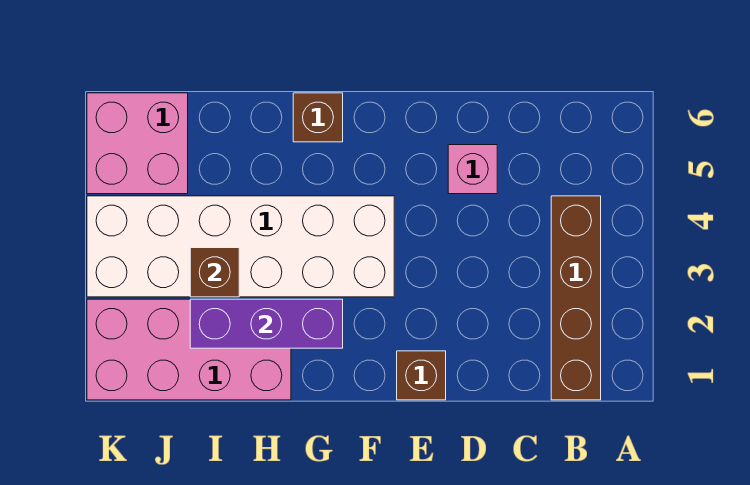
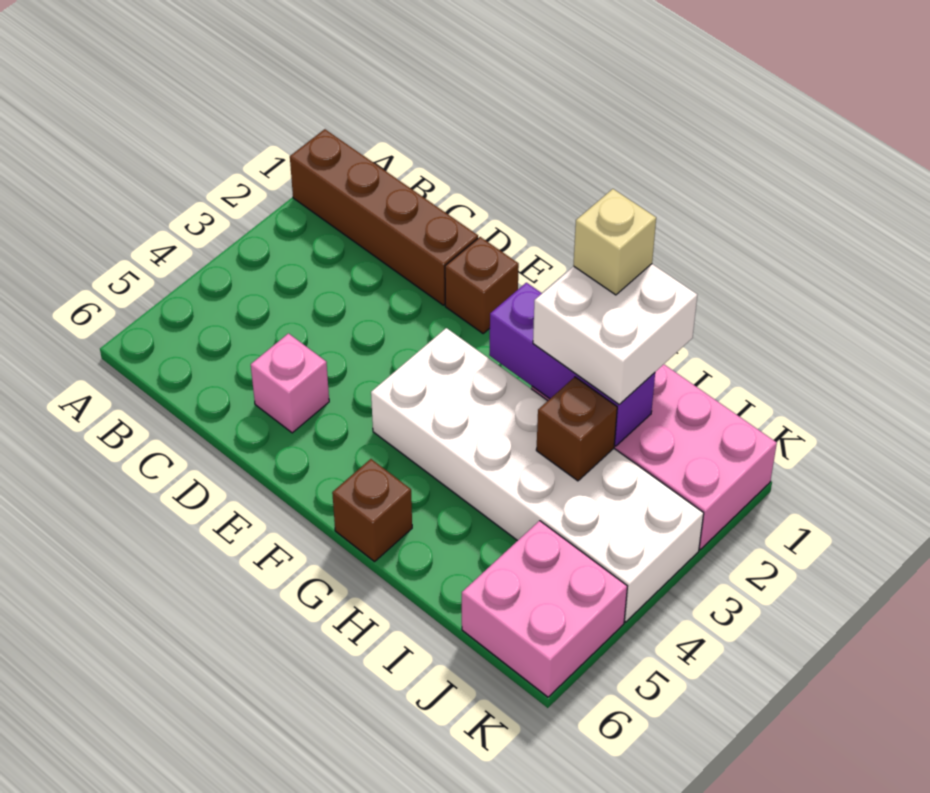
brown brick B1:B4 level 1 -> brown brick A1:D1 level 1
none -> white brick H1:I2 level 3
none -> tan brick H1 level 4

